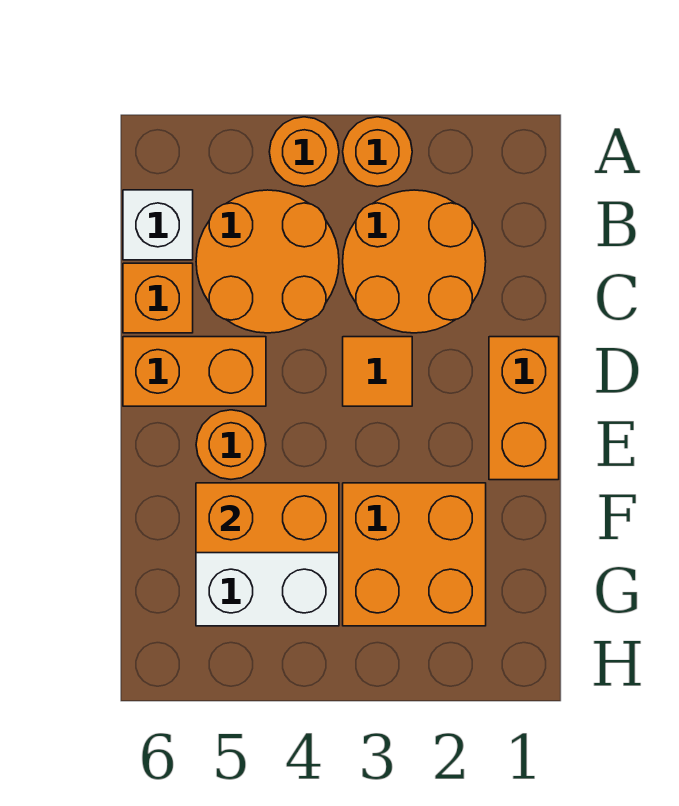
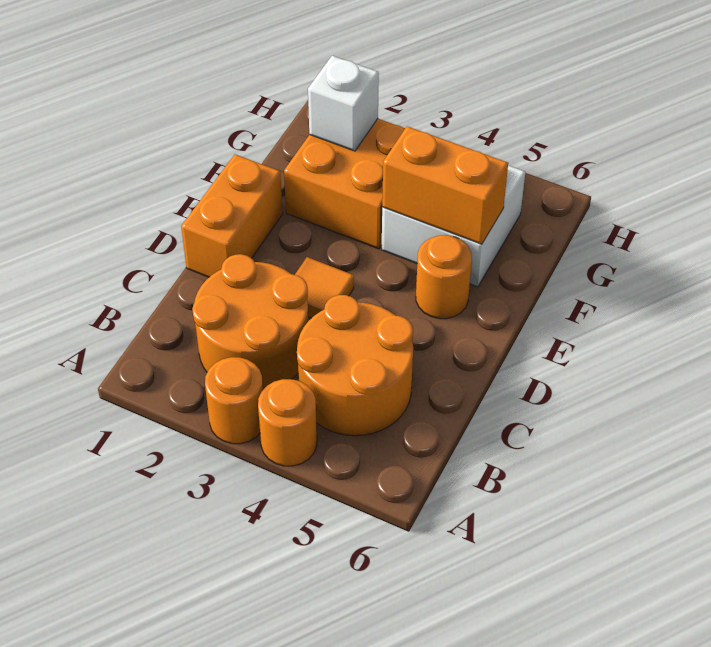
white brick B6 level 1 -> white brick G2 level 2
orange brick C6 level 1 -> none
orange brick D5:D6 level 1 -> none

